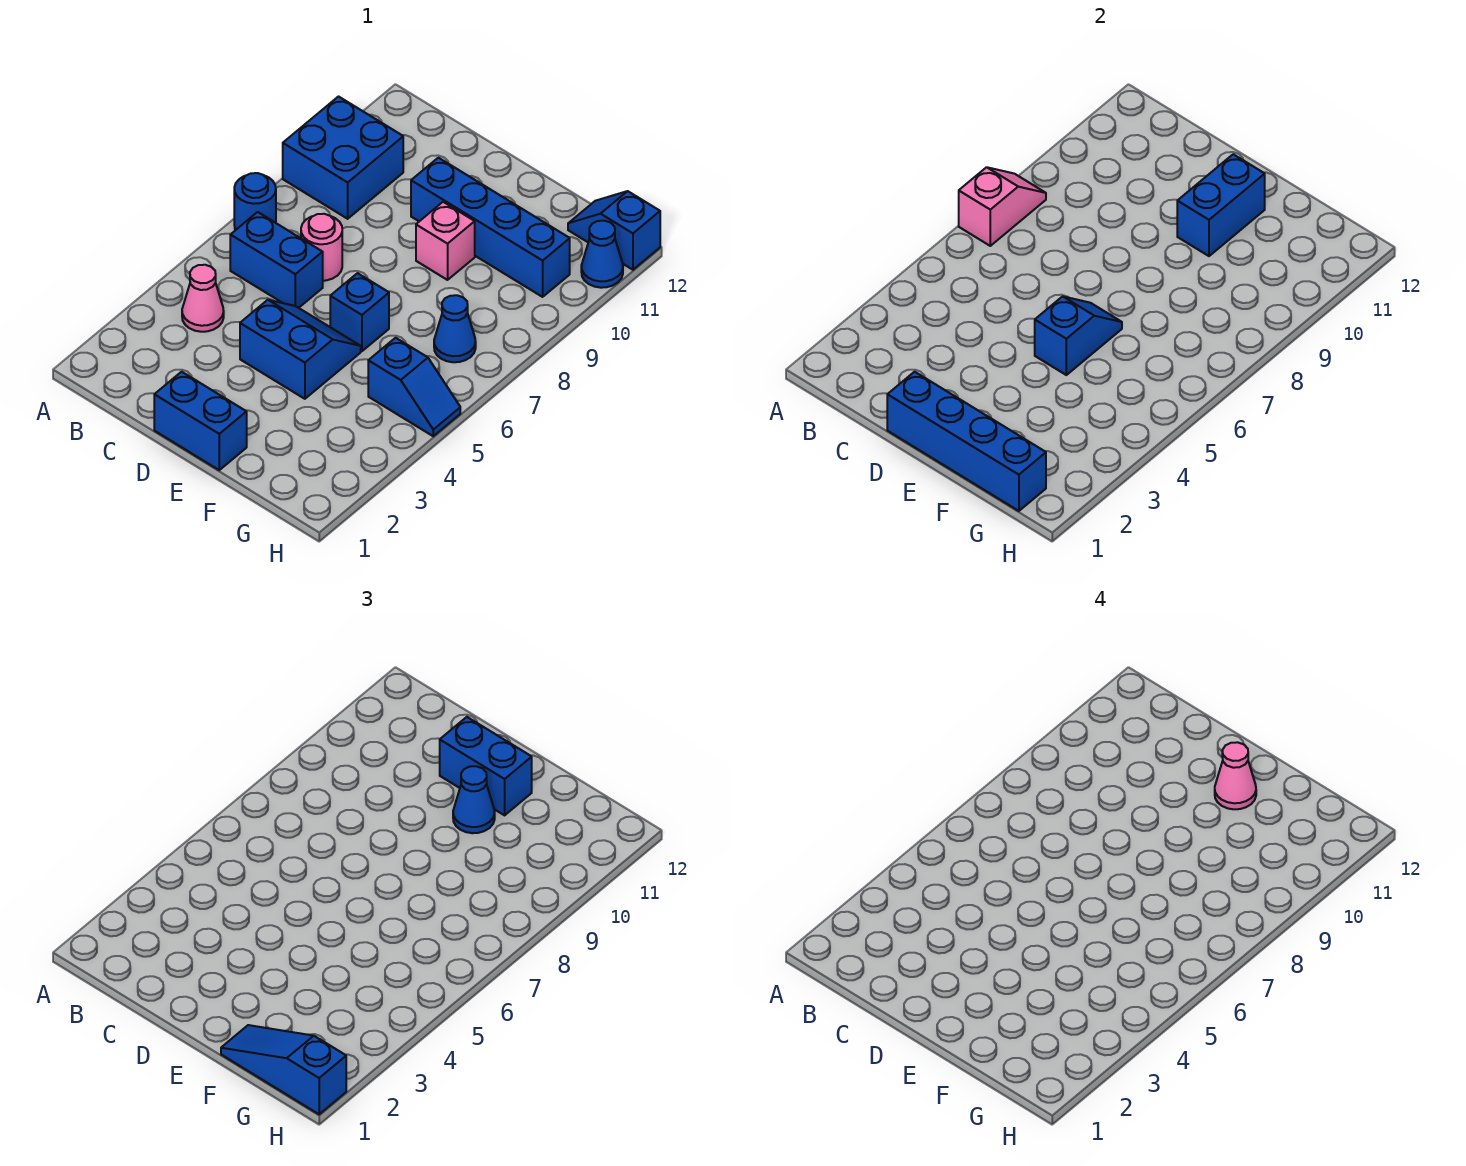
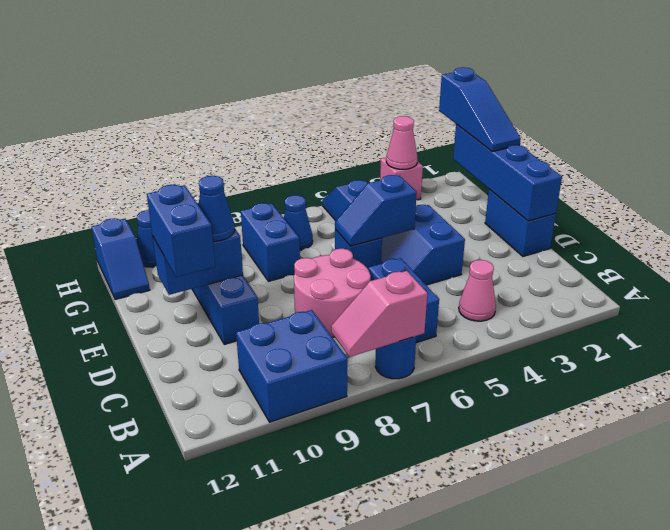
pink round brick C7 level 1 -> pink round brick C7:D8 level 1
pink brick E9 level 1 -> pink brick H3 level 1
pink cone E11 level 4 -> pink cone H3 level 2
none -> blue brick F8:G8 level 1

